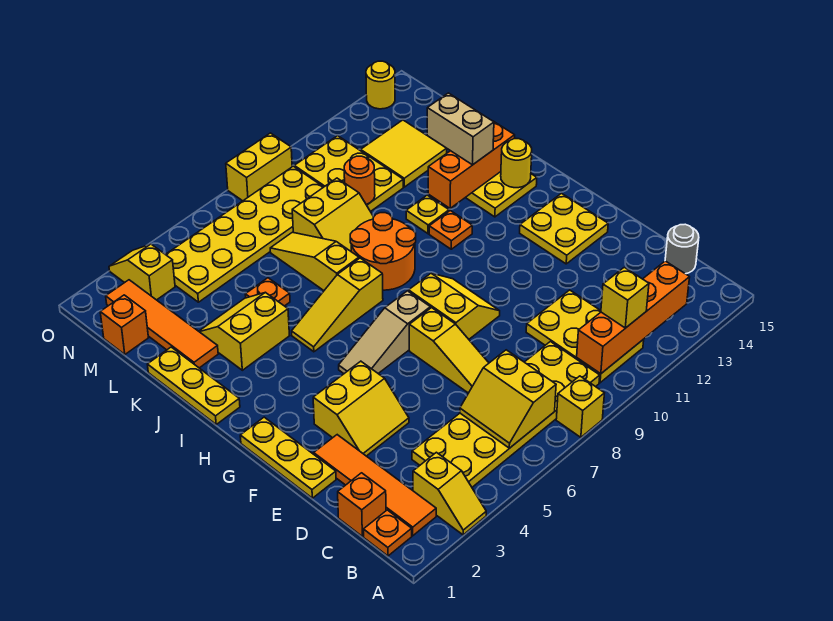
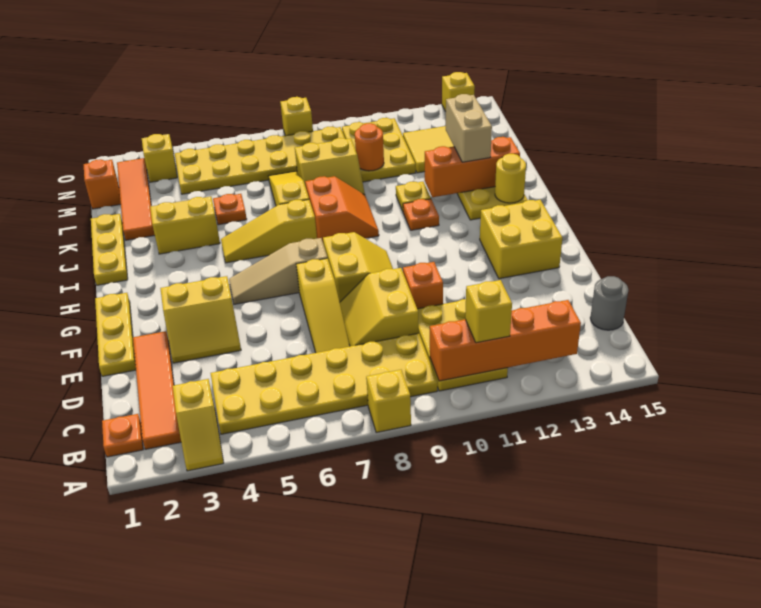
yellow slope B6:C7 level 2 top 7 -> yellow slope D8:E9 level 1 top 9
orange brick C1 level 1 -> orange brick E10 level 1
yellow plate F13:G14 level 1 -> yellow brick F13:G14 level 1
orange round brick I8:J9 level 1 -> orange slope I8:J9 level 1 top 8
yellow brick O8:O9 level 1 -> yellow brick O8 level 1
yellow round brick O14 level 1 -> yellow brick O14 level 1

